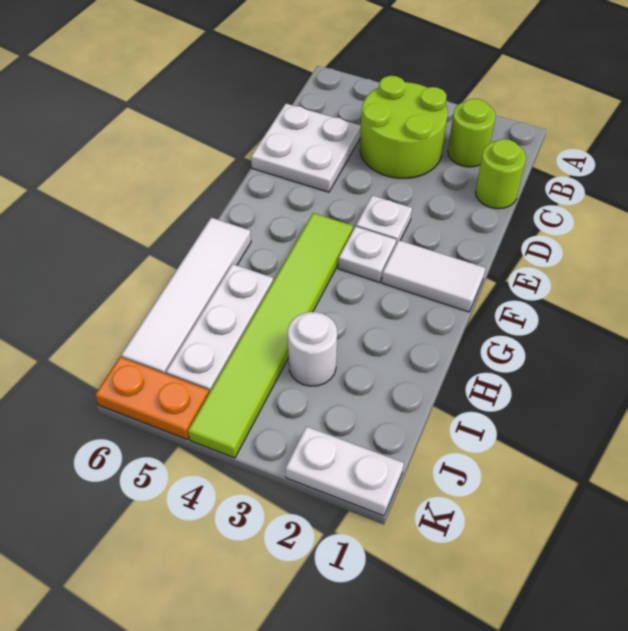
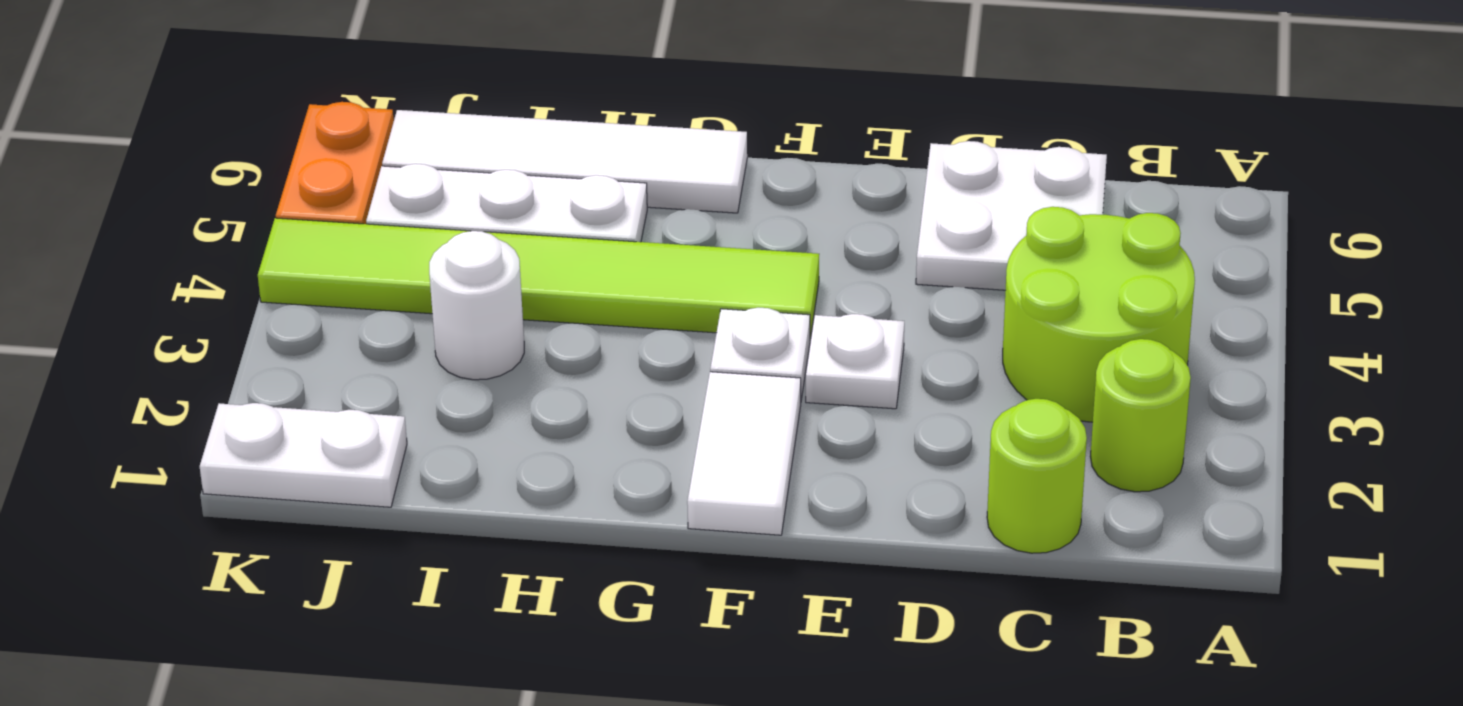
white plate K1:K2 level 1 -> white plate J1:K1 level 1

